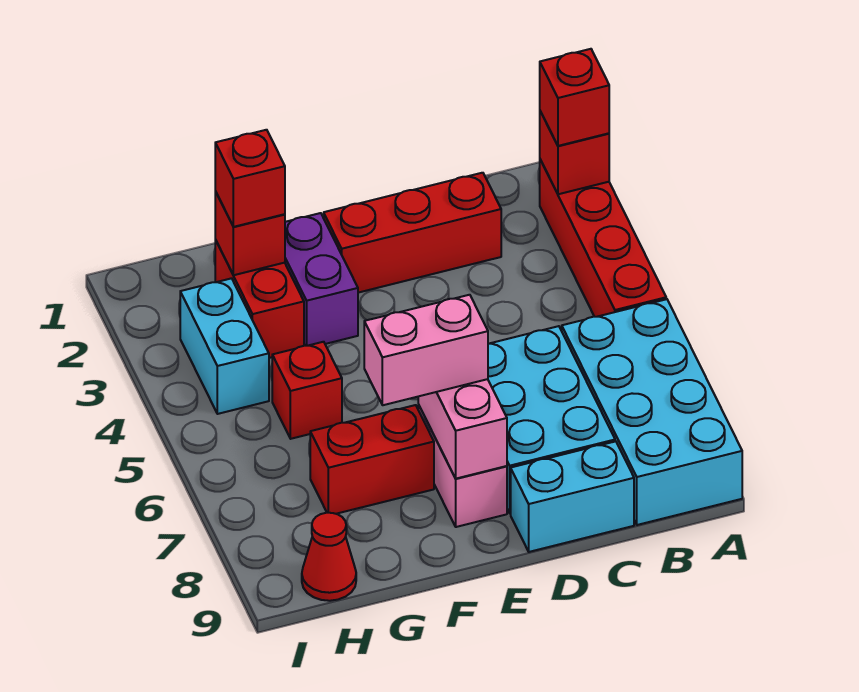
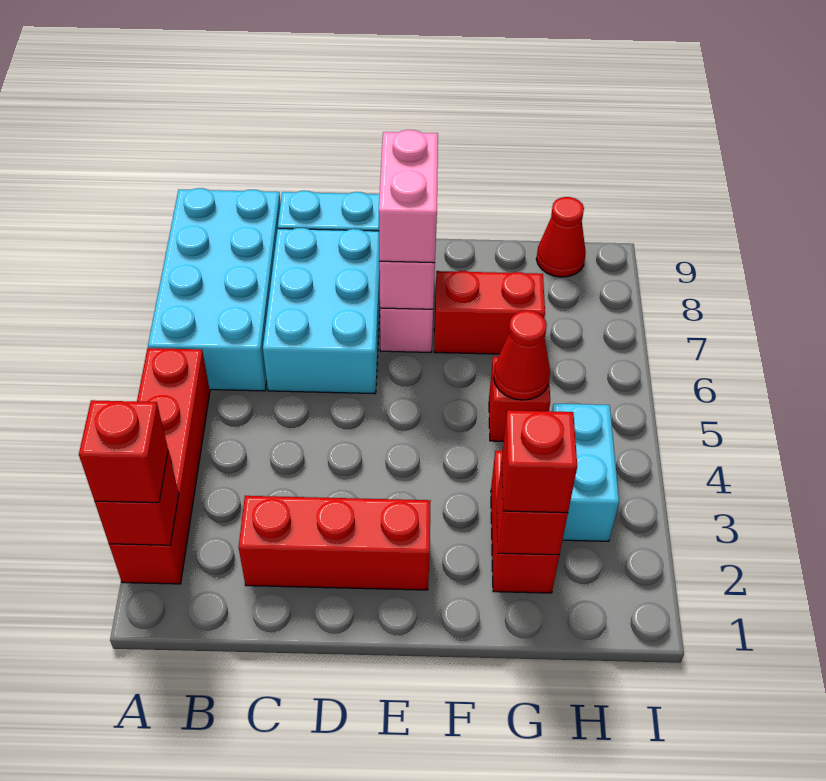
pink brick E7:F7 level 3 -> pink brick E7:E8 level 3
purple brick F2:F3 level 1 -> none
none -> red cone G5 level 2

